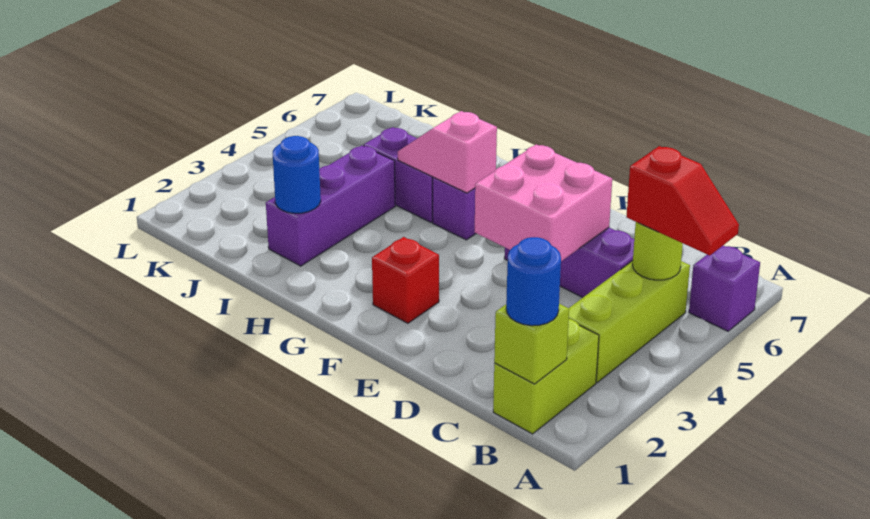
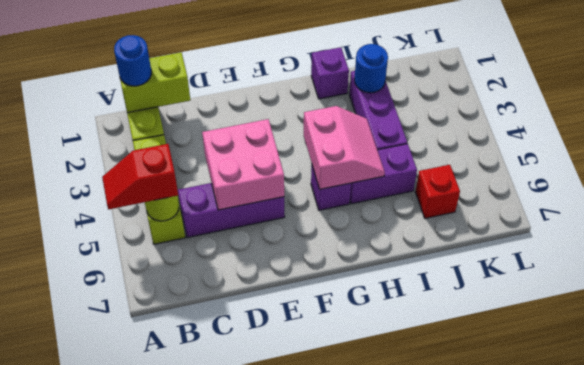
purple brick A6 level 1 -> purple brick H1 level 1
lime brick B1 level 2 -> lime brick B1:C1 level 2
red brick F2 level 1 -> red brick J6 level 1
pink slope G5:H5 level 2 top G -> pink slope G4:H5 level 2 top G

